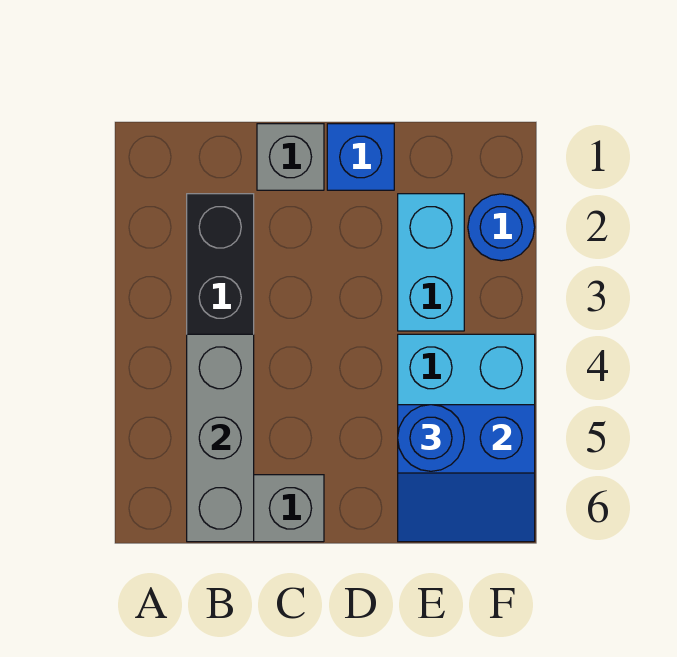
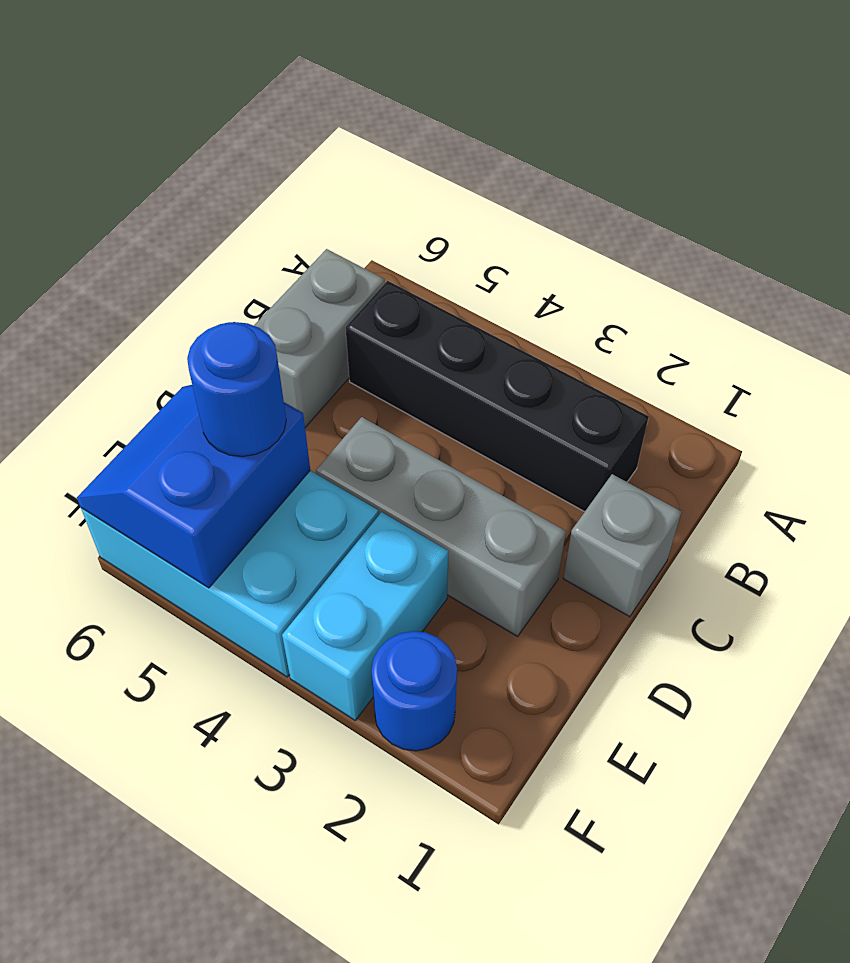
grey brick B4:B6 level 2 -> grey brick D2:D4 level 1
blue brick D1 level 1 -> none
cyan brick E2:E3 level 1 -> cyan brick E3:F3 level 1

